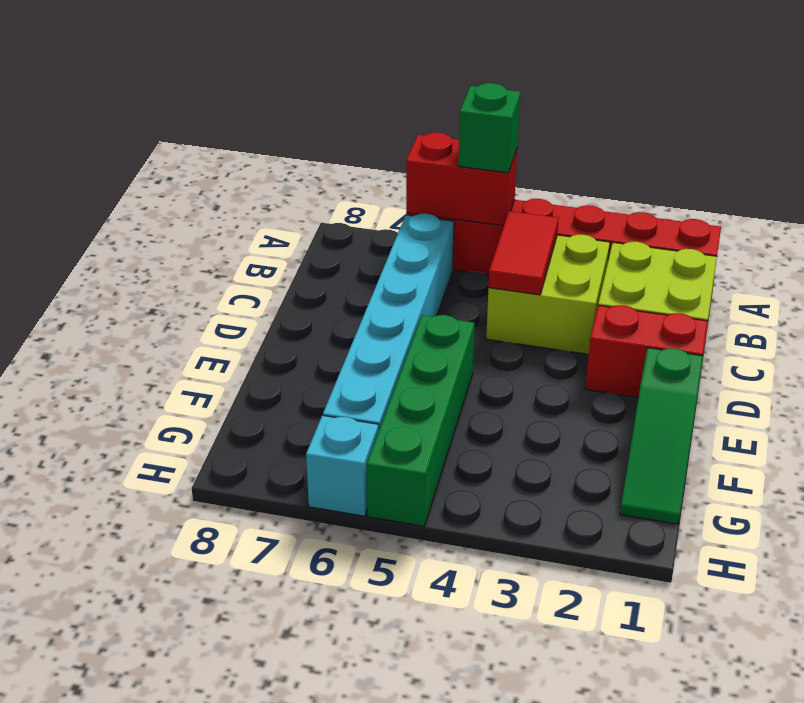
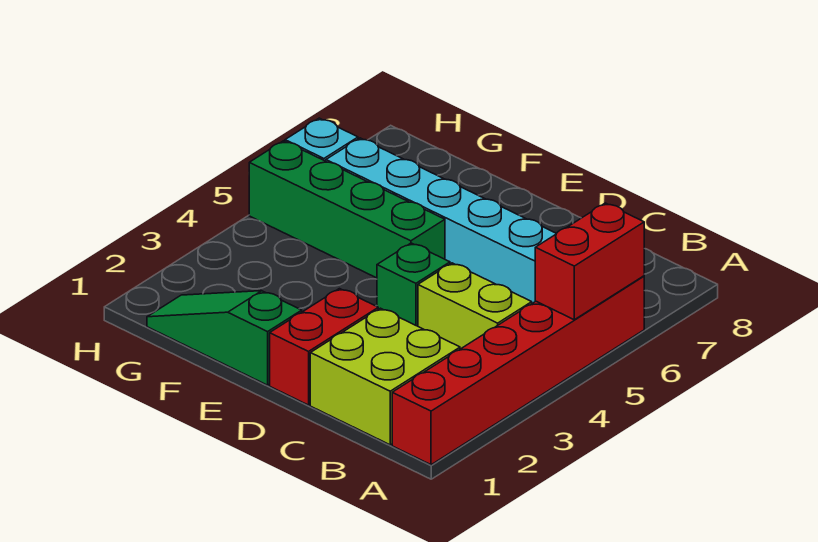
green brick A5 level 3 -> green brick D4 level 1
lime brick B3:C4 level 1 -> lime brick B4:C4 level 1
red tile B4:C4 level 2 -> none

